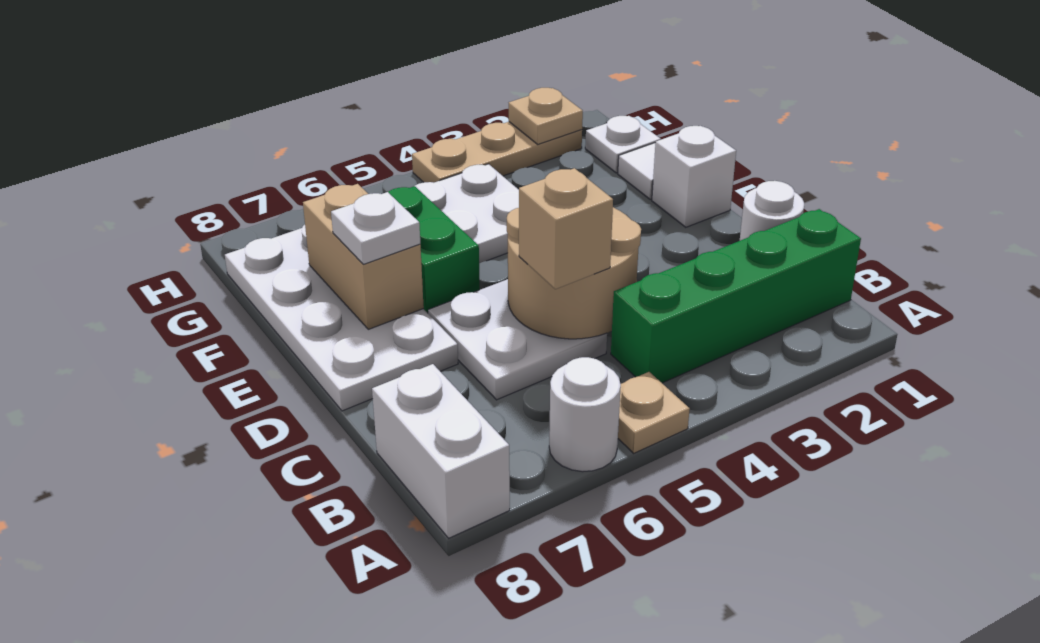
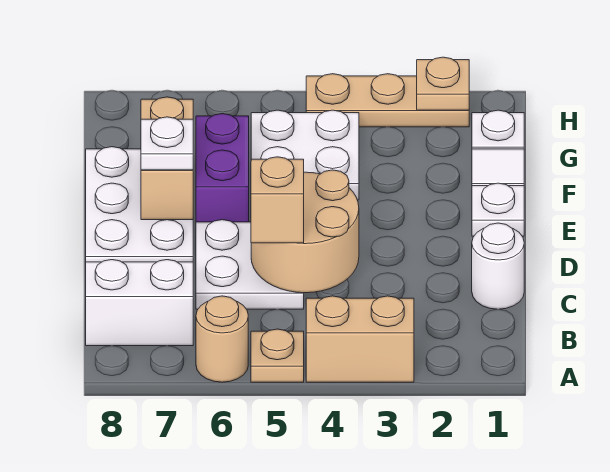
none -> tan brick A3:A4 level 1
white round brick A6 level 1 -> tan round brick A6 level 1
white brick A8:B8 level 1 -> white brick B7:B8 level 1
green brick B1:B4 level 1 -> none
white plate D7:G8 level 1 -> white plate D7:F8 level 1
white brick E1 level 1 -> white plate E1 level 1
green brick E6:F6 level 1 -> purple brick E6:F6 level 1

